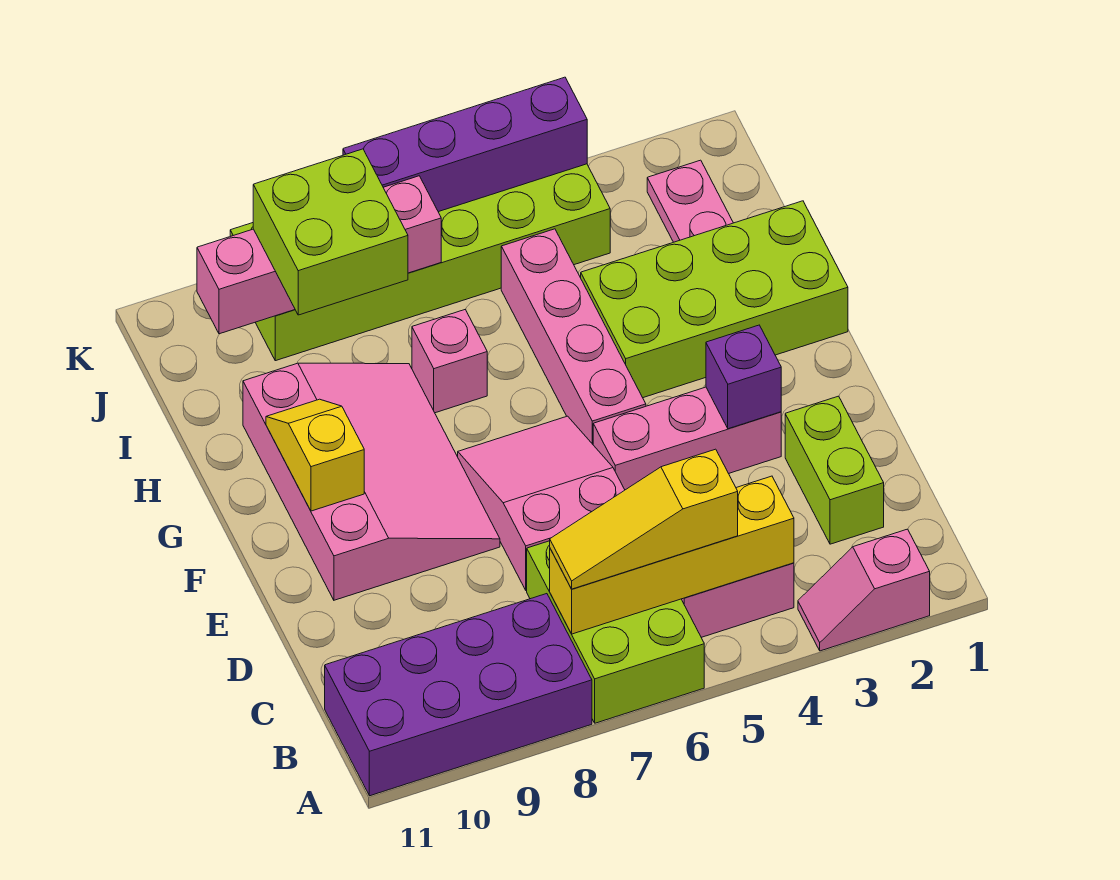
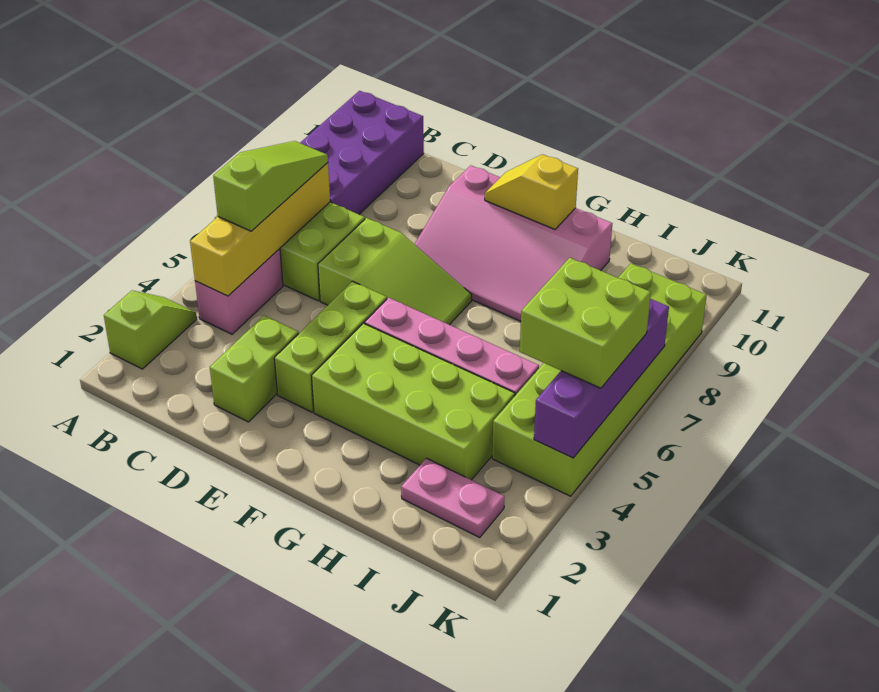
pink slope A2:A3 level 1 top 2 -> lime slope A2:A3 level 1 top 2
yellow slope B5:B7 level 3 top 5 -> lime slope B5:B7 level 3 top 5
lime brick C2:D2 level 1 -> lime brick D2:D3 level 1
pink slope D6:F7 level 1 top D -> lime slope D6:F7 level 1 top D
pink brick E3:E5 level 1 -> lime brick E3:E5 level 1
purple brick E3 level 2 -> none
yellow slope F10:G10 level 2 top F -> yellow slope F10:G10 level 2 top G
lime brick G1:H4 level 1 -> lime brick F3:I4 level 1
pink brick H7 level 1 -> none
lime brick I8:J9 level 3 -> lime brick J5:K6 level 3
pink brick J7:J10 level 2 -> none

